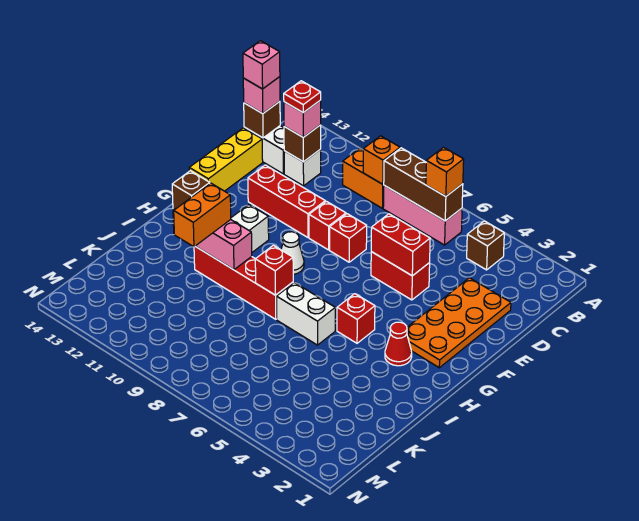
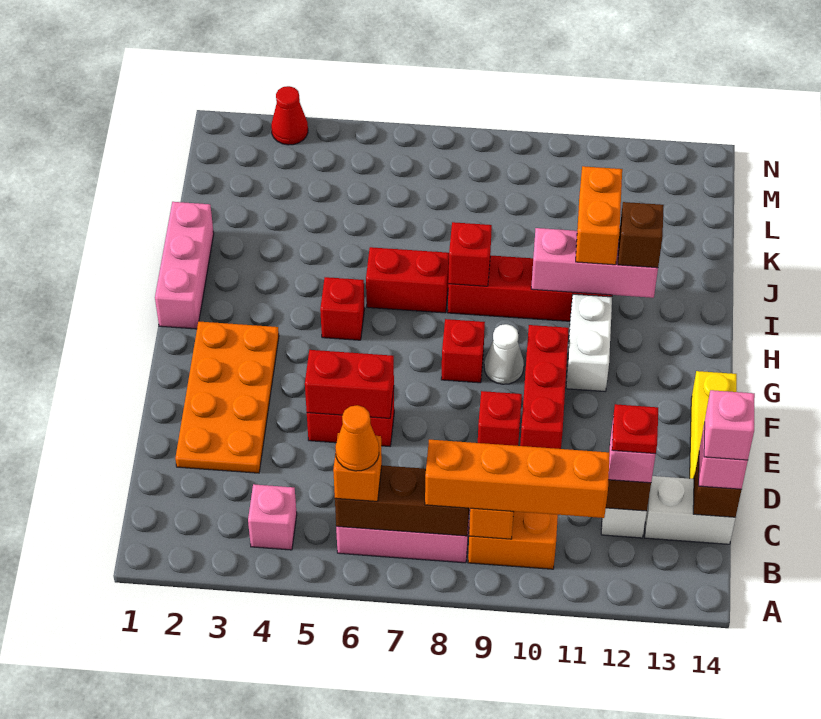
brown brick B4 level 1 -> pink brick B4 level 1
none -> orange cone B6 level 4
none -> orange brick B8:B11 level 3
red brick E8 level 1 -> red brick G8 level 1
red brick E10:E12 level 1 -> red brick E10:G10 level 1
none -> pink brick H1:J1 level 1
red cone H3 level 1 -> red cone N3 level 1
white brick I6:I7 level 1 -> red brick I6:I7 level 1

